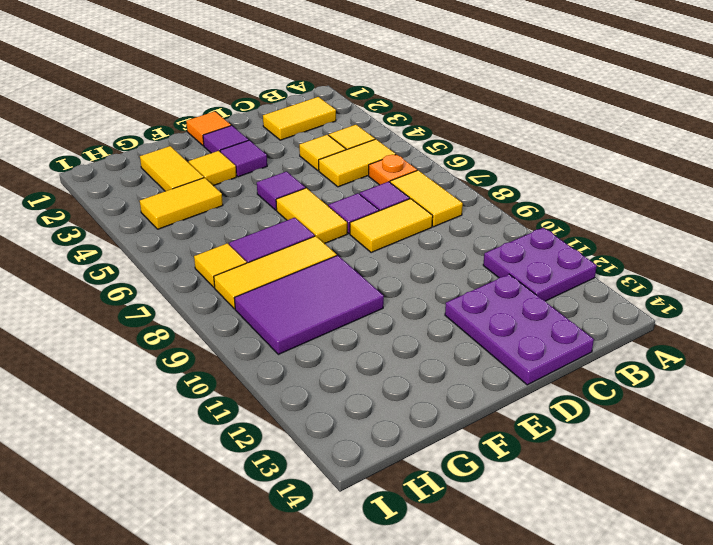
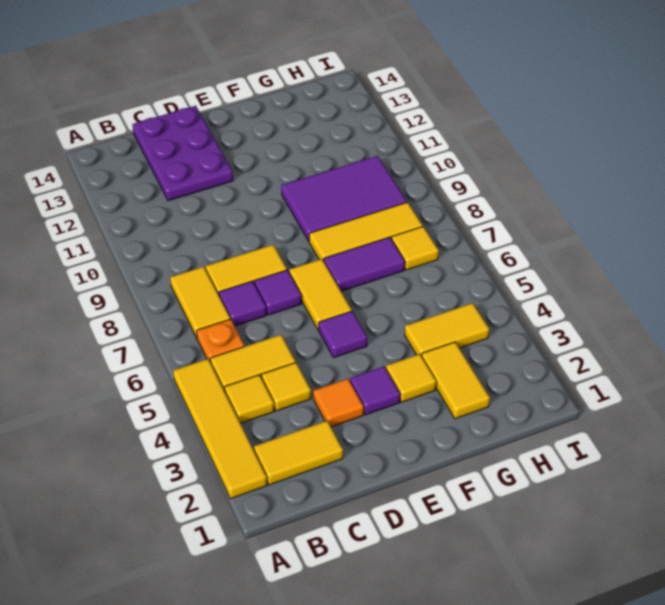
none -> yellow tile A2:A5 level 1
purple plate A11:B12 level 1 -> none
orange tile E1 level 1 -> orange tile D3 level 1
purple tile E2 level 1 -> none

